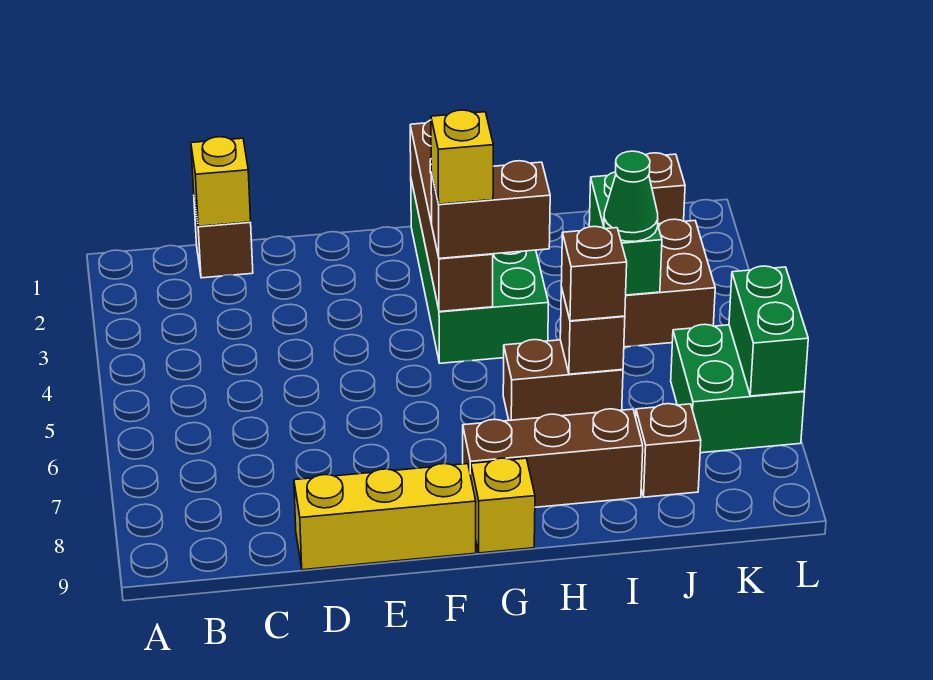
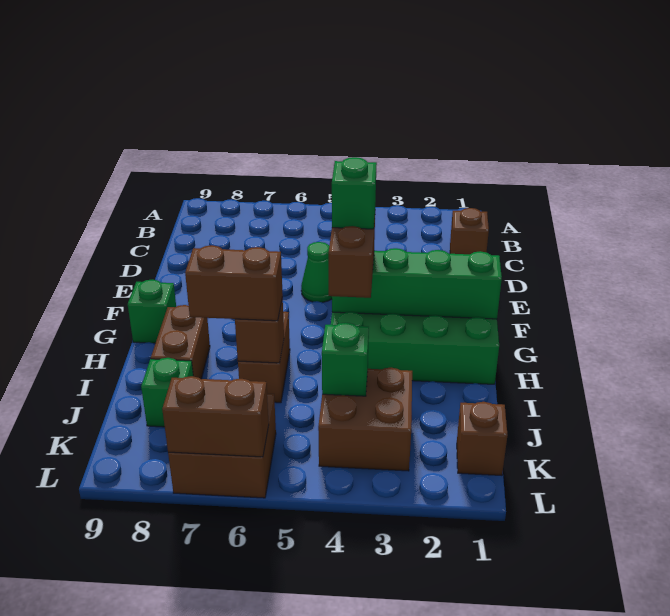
yellow brick C1 level 2 -> none
yellow brick D9:F9 level 1 -> none
brown brick G1:G4 level 2 -> green brick G1:G4 level 2
yellow brick G4 level 4 -> green brick G4 level 4
brown brick G8:I8 level 1 -> brown brick H8:I8 level 1
yellow brick G9 level 1 -> green brick G9 level 1
brown brick I6 level 3 -> brown brick I6:I7 level 3
green brick J3:J4 level 2 -> green brick J4 level 2
green cone J4 level 3 -> green cone E5 level 1
brown brick J8 level 1 -> green brick J8 level 1
green brick K6:L7 level 1 -> brown brick K6:L7 level 1
green brick L6:L7 level 2 -> brown brick L6:L7 level 2

